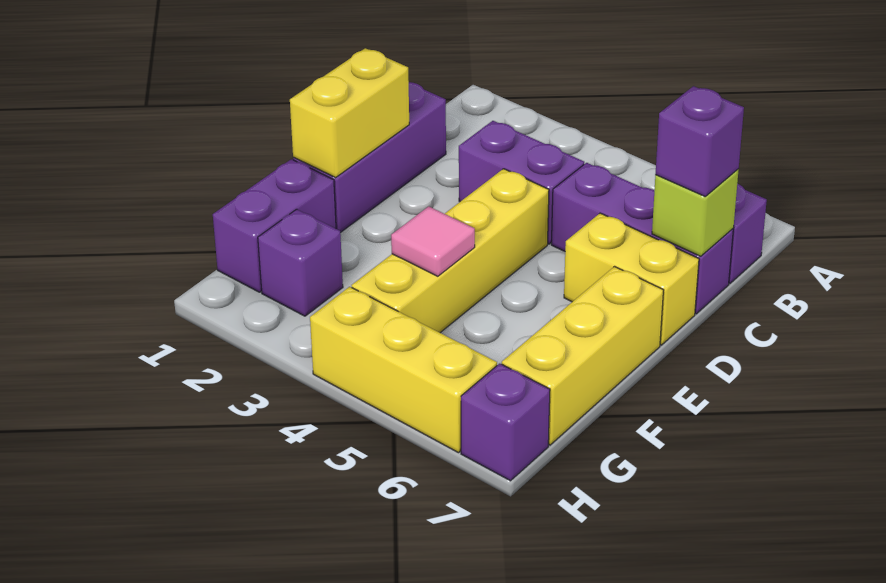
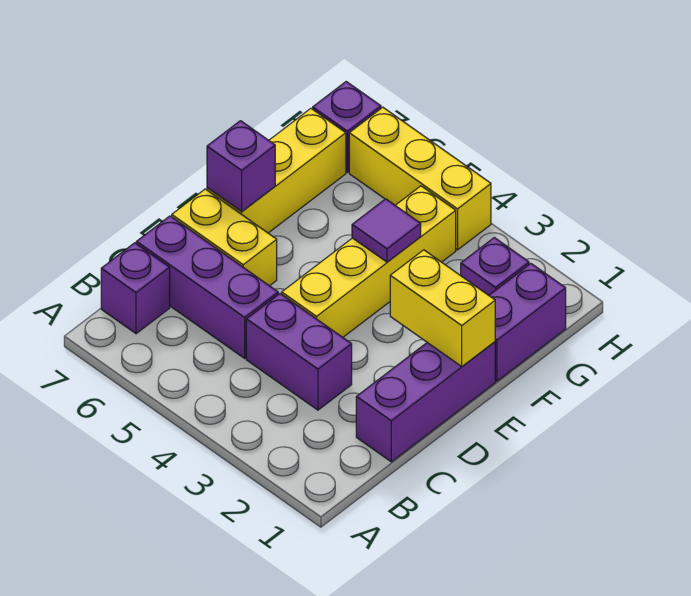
lime brick C7 level 2 -> none
purple brick C7 level 3 -> purple brick E7 level 2
yellow brick D1:E1 level 2 -> yellow brick E1:E2 level 2
pink tile F4 level 2 -> purple tile F4 level 2

